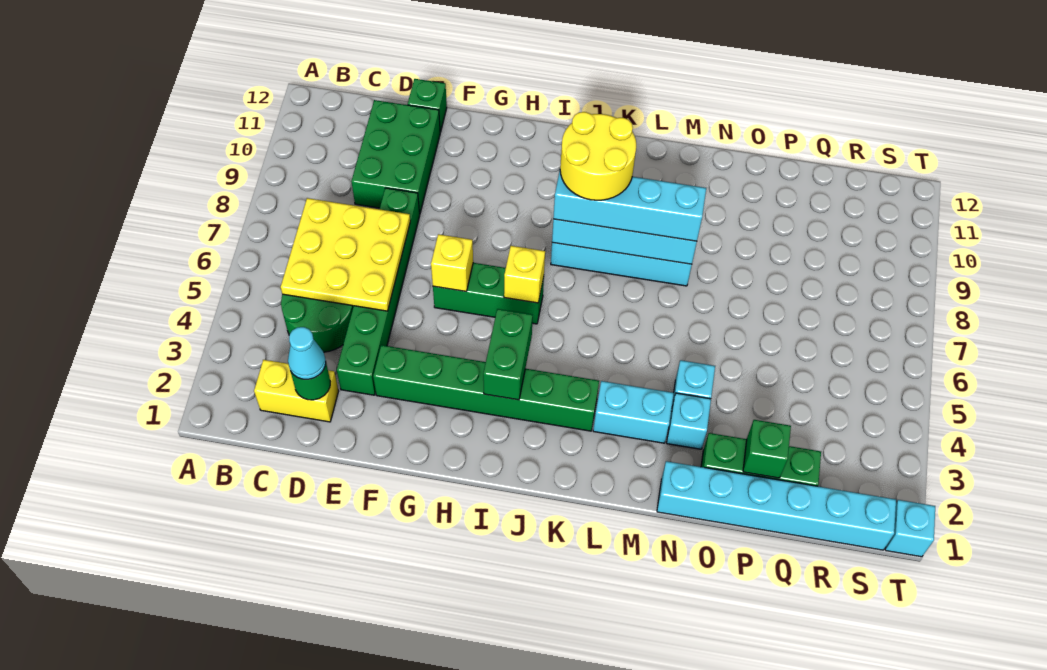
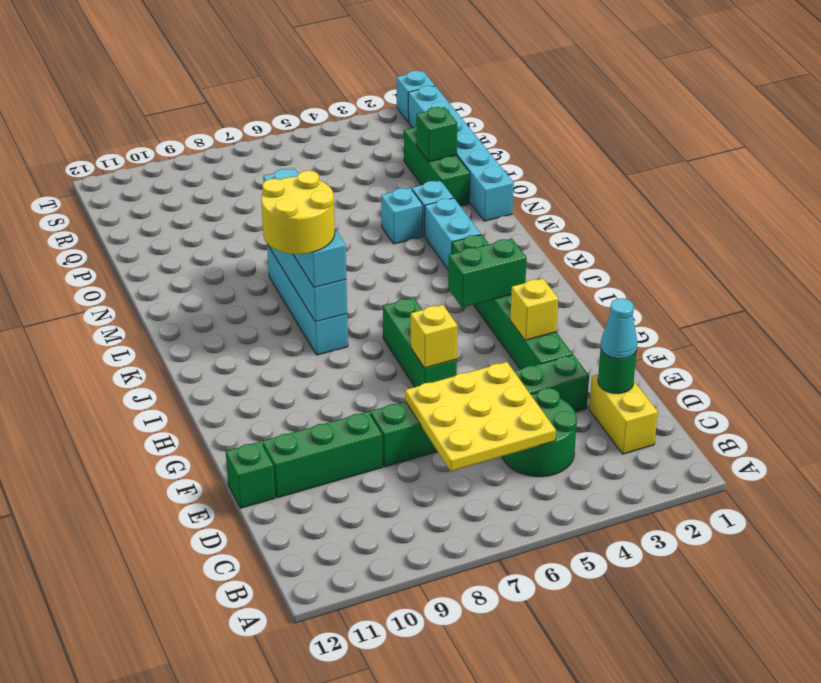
green brick D9:E11 level 1 -> green brick E9:E11 level 1
yellow brick I6 level 2 -> yellow brick G3 level 2

